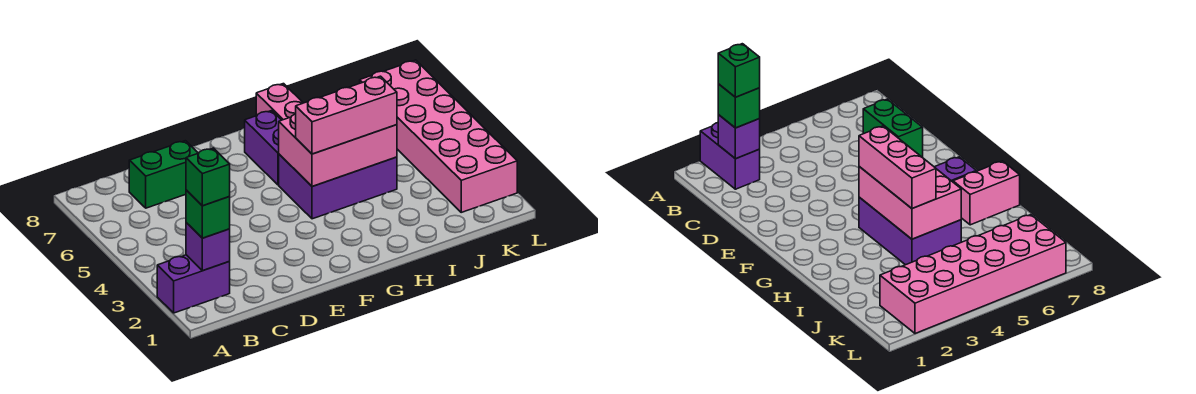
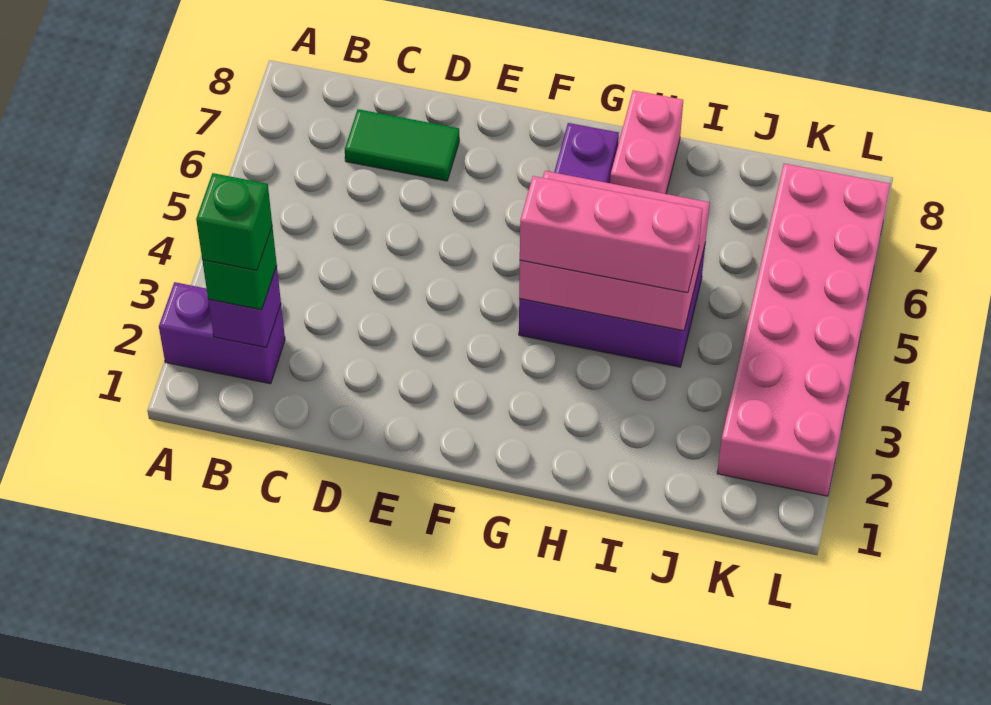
green brick C7:D7 level 1 -> green tile C7:D7 level 1

